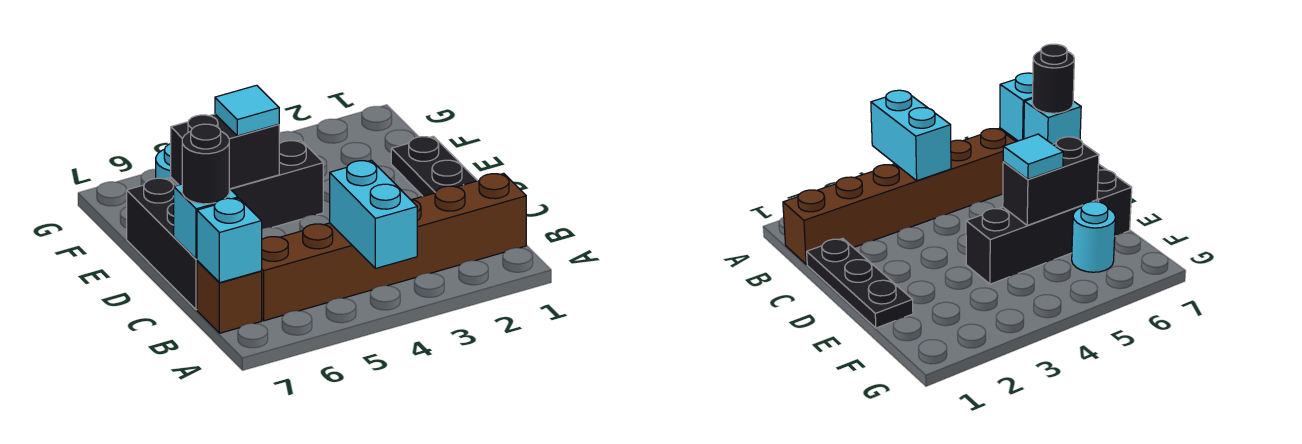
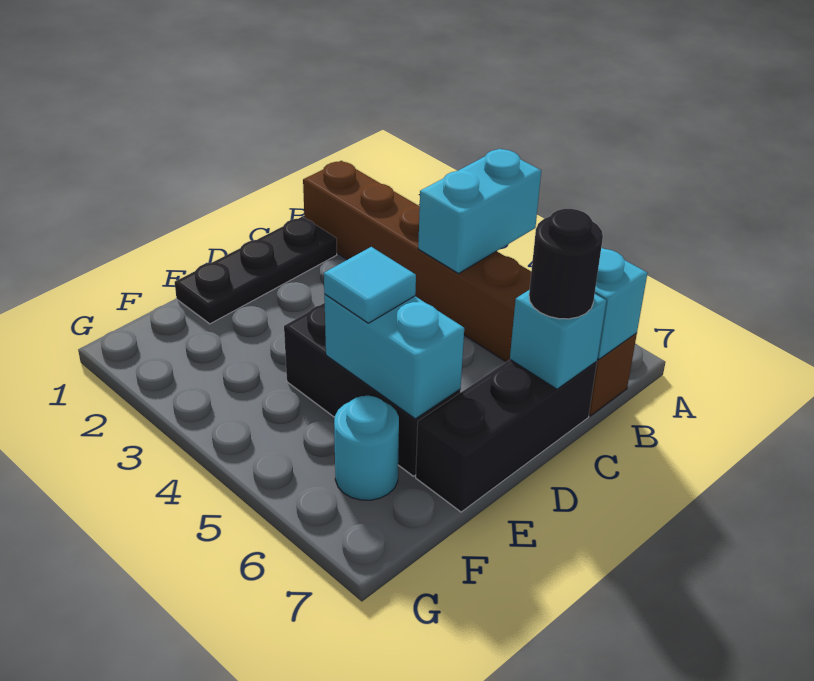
black brick E5:E6 level 2 -> cyan brick E5:E6 level 2

